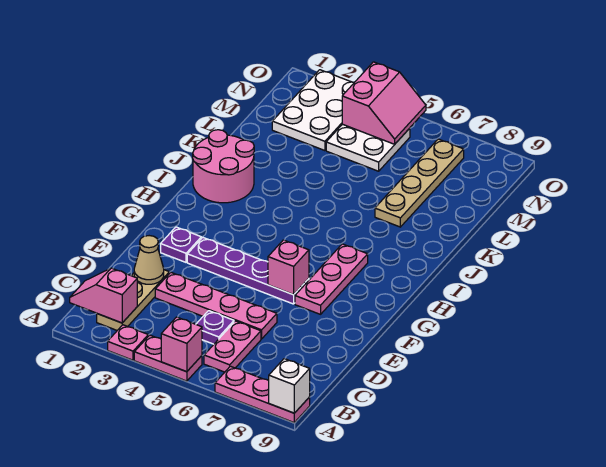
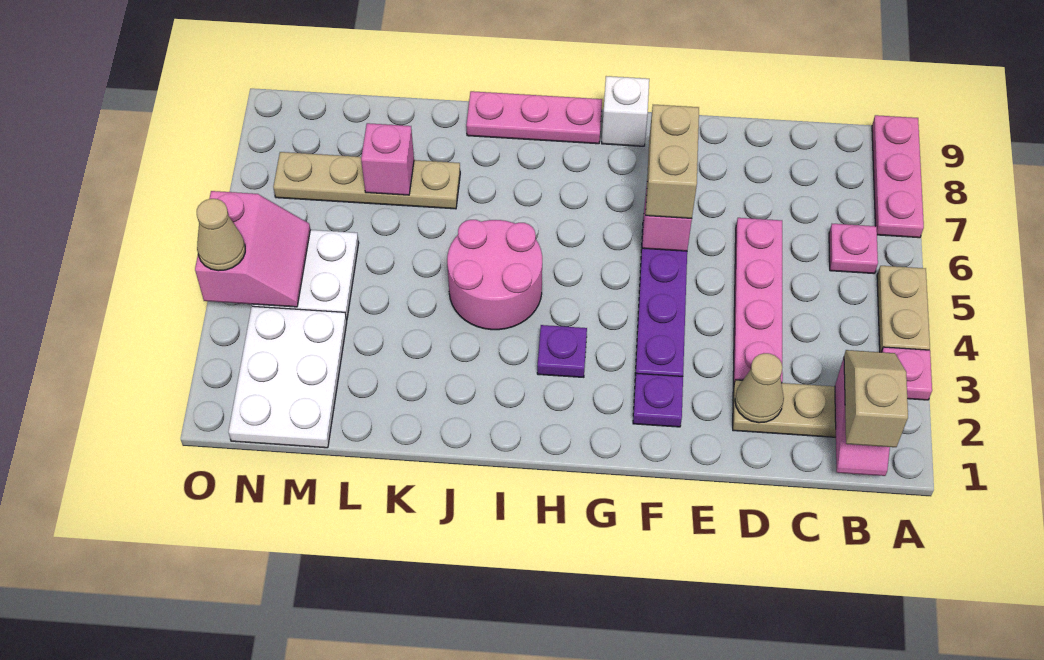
pink plate A4:A5 level 1 -> tan plate A4:A5 level 1
pink brick A5 level 2 -> pink brick L7 level 2
white brick A9 level 2 -> white brick G9 level 1
none -> tan slope B1:B2 level 3 top 1
pink plate B6:C6 level 1 -> pink plate B6 level 1
purple plate C5 level 1 -> purple plate H3 level 1
none -> tan brick F6:F7 level 3
pink plate F7:H7 level 1 -> pink plate H9:J9 level 1
pink round brick I1:J2 level 1 -> pink round brick I4:J5 level 1
white plate M2:O3 level 1 -> white plate M1:N3 level 1
pink slope N4:O5 level 2 top 4 -> pink slope N4:O5 level 2 top O
none -> tan cone O4 level 3

